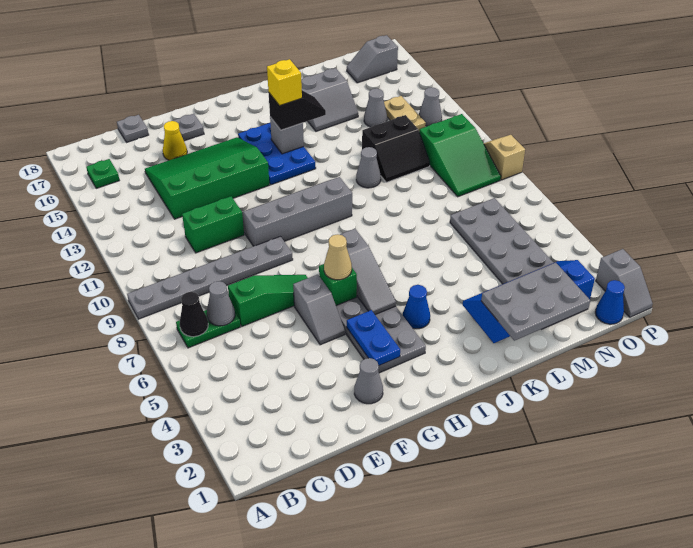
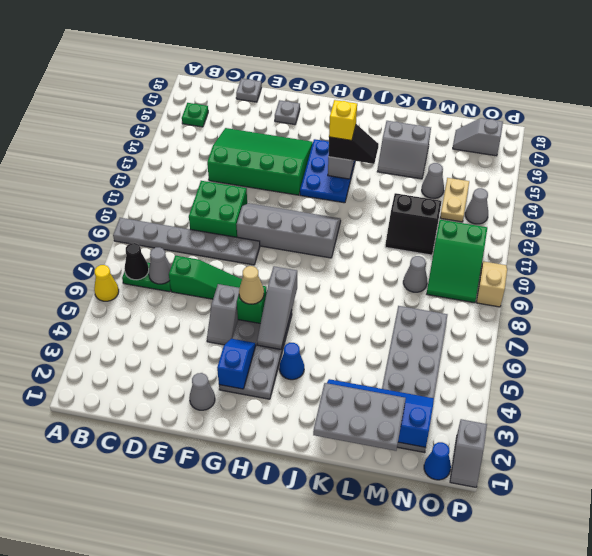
green brick D11:E11 level 1 -> green brick D10:E11 level 1
yellow cone E16 level 1 -> yellow cone A6 level 1
blue plate G3:G4 level 2 -> blue slope G3:G4 level 2 top 3
grey cone K11 level 1 -> grey cone M9 level 1

